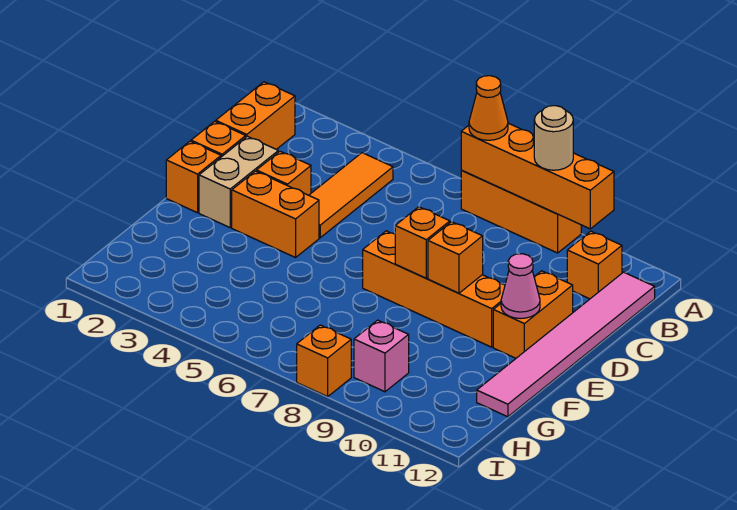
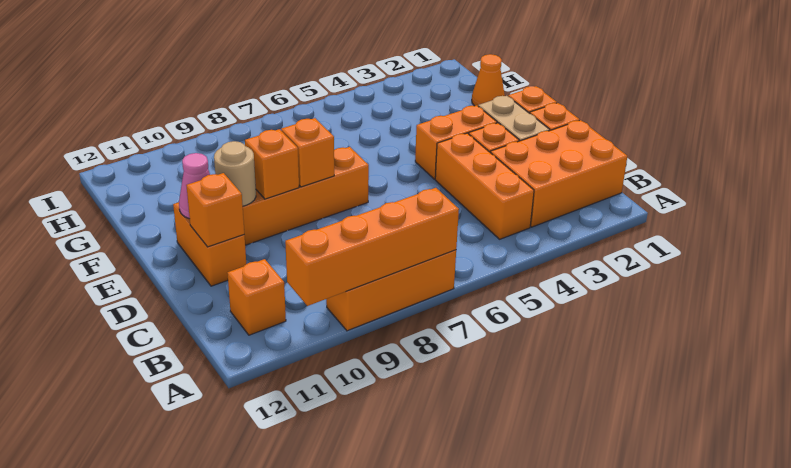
orange cone A7 level 3 -> orange cone G1 level 1
tan round brick A9 level 3 -> tan round brick E10 level 2
orange brick B1:C1 level 1 -> orange brick B1:C3 level 1
orange tile B4:D4 level 1 -> orange brick B4:D4 level 1
pink tile B12:G12 level 1 -> none
pink brick H9 level 1 -> none
orange brick I8 level 1 -> orange brick D11 level 2

